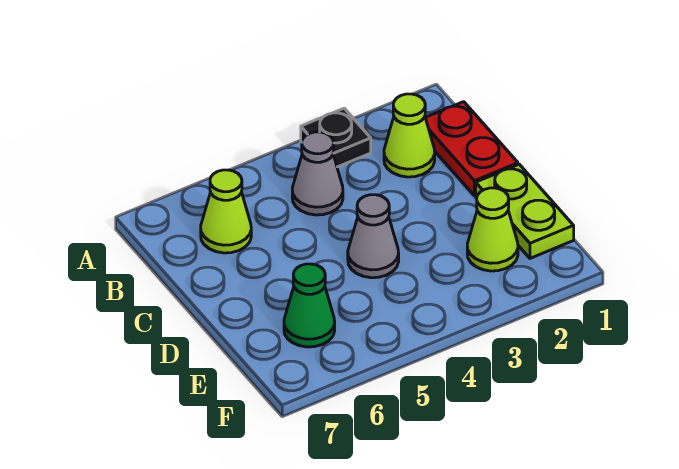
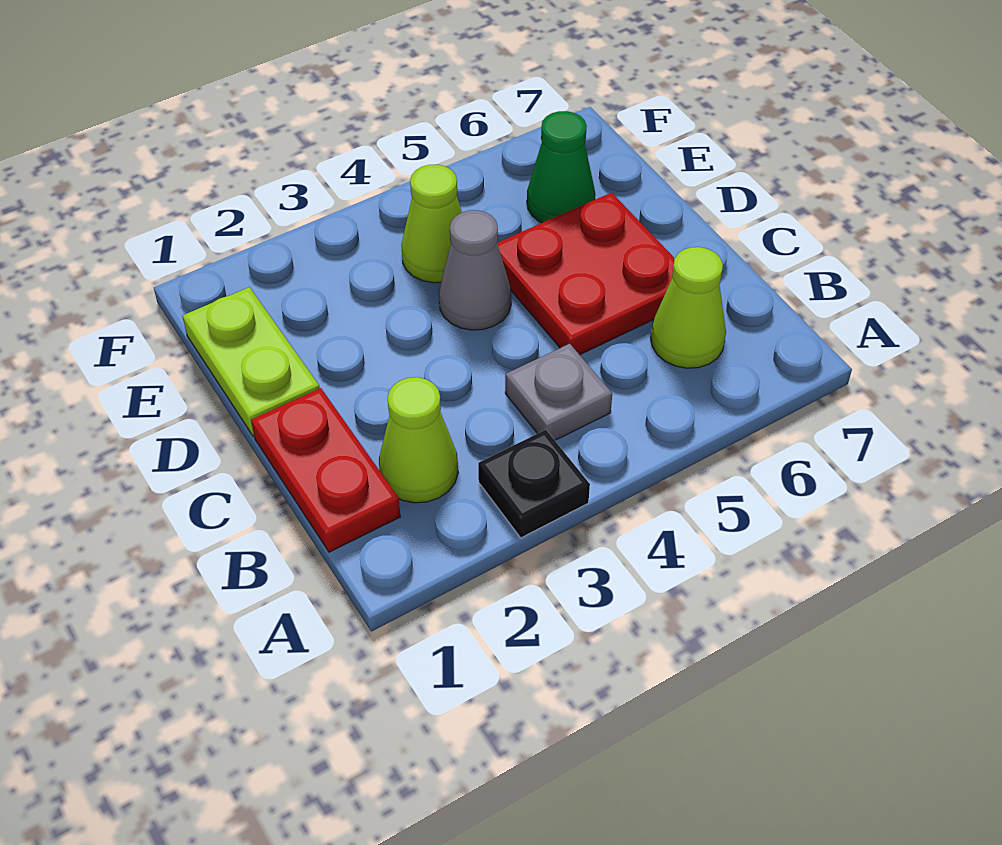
grey cone B4 level 1 -> grey plate B4 level 1
none -> red plate C5:D6 level 1
lime cone E2 level 1 -> lime cone E4 level 1

